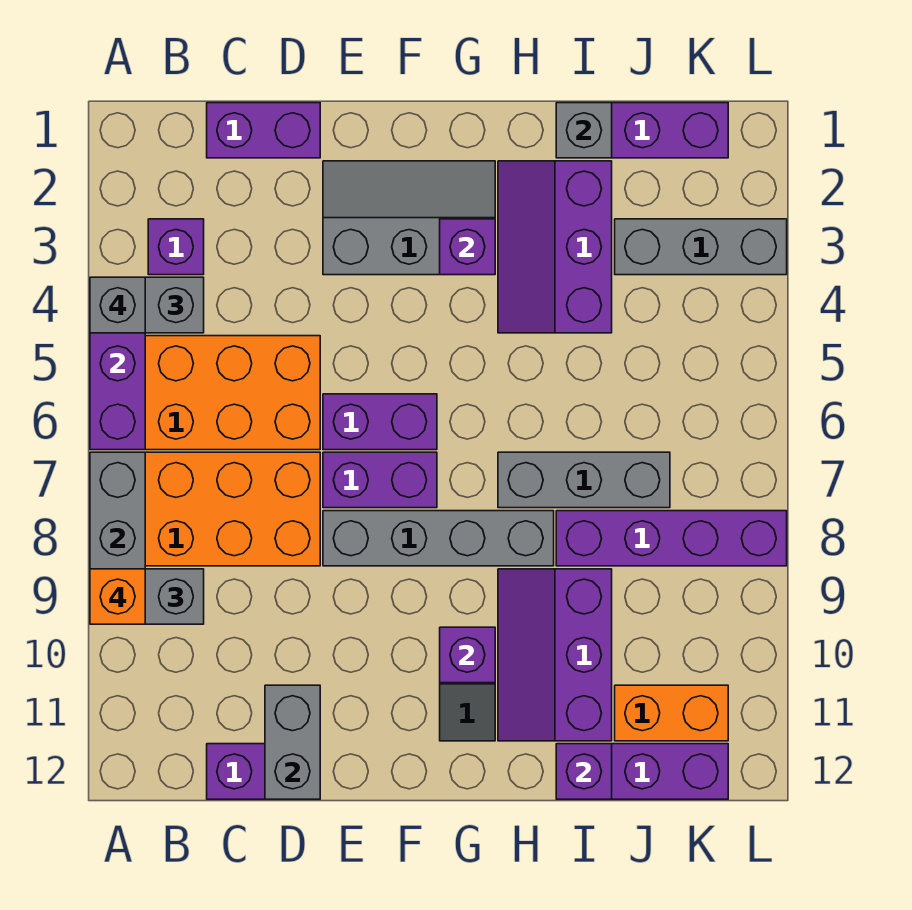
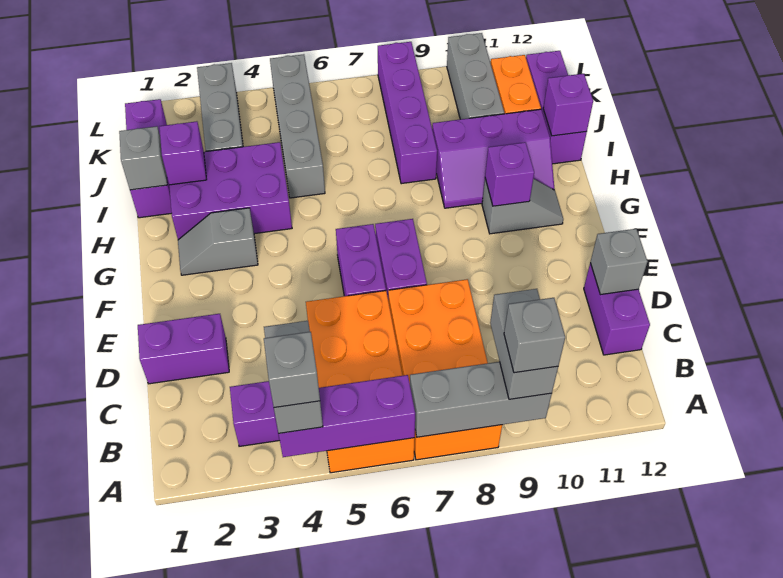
orange brick A9 level 4 -> grey brick A9 level 4
purple brick C1:D1 level 1 -> purple brick D1:D2 level 1
grey brick D11:D12 level 2 -> grey brick D12 level 2
grey slope E2:G3 level 1 top 3 -> grey slope G2:G3 level 1 top 3
grey brick E8:H8 level 1 -> grey brick I5:L5 level 1
purple brick G3 level 2 -> purple brick I2 level 2
purple slope H2:I4 level 1 top I -> purple brick H2:I4 level 1
grey brick H7:J7 level 1 -> grey brick J10:L10 level 1

